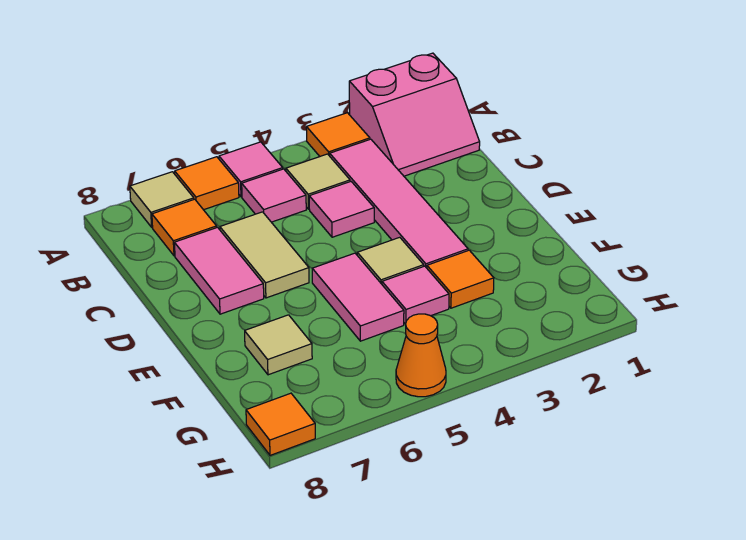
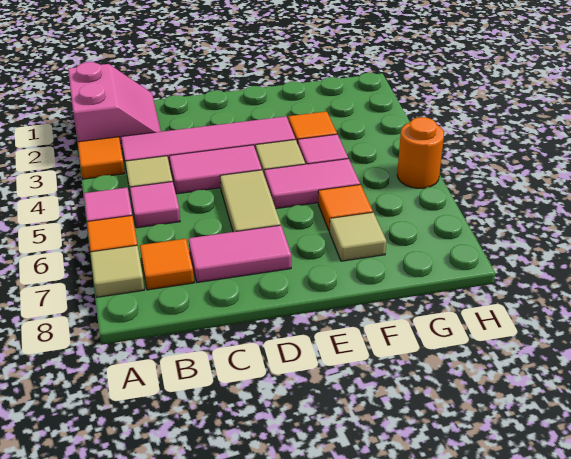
pink tile C4 level 1 -> pink tile C4:D4 level 1
tan tile C6:D6 level 1 -> tan tile D5:D6 level 1
orange cone H5 level 1 -> orange round brick H5 level 1
orange tile H8 level 1 -> orange tile F6 level 1

